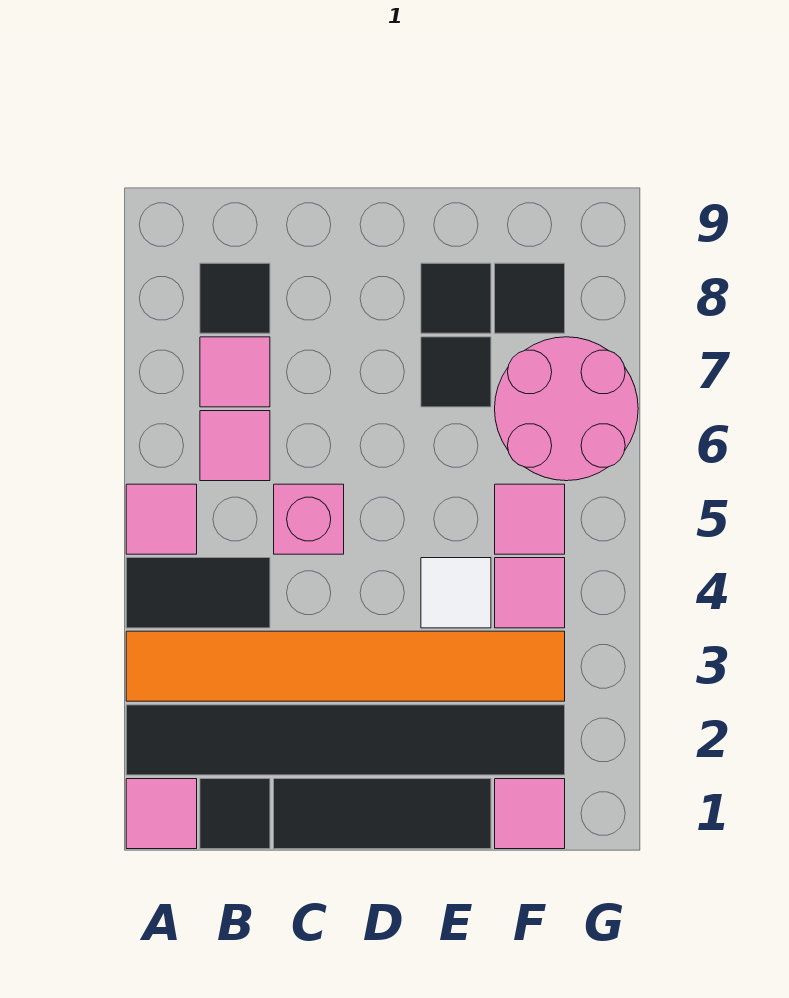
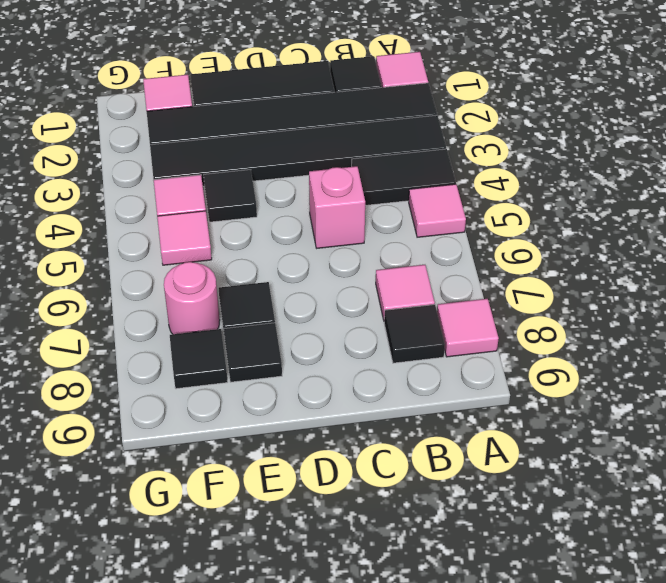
orange tile A3:F3 level 1 -> black tile A3:F3 level 1
pink tile B6 level 1 -> pink tile A8 level 1
white tile E4 level 1 -> black tile E4 level 1
pink round brick F6:G7 level 1 -> pink round brick F7 level 1

